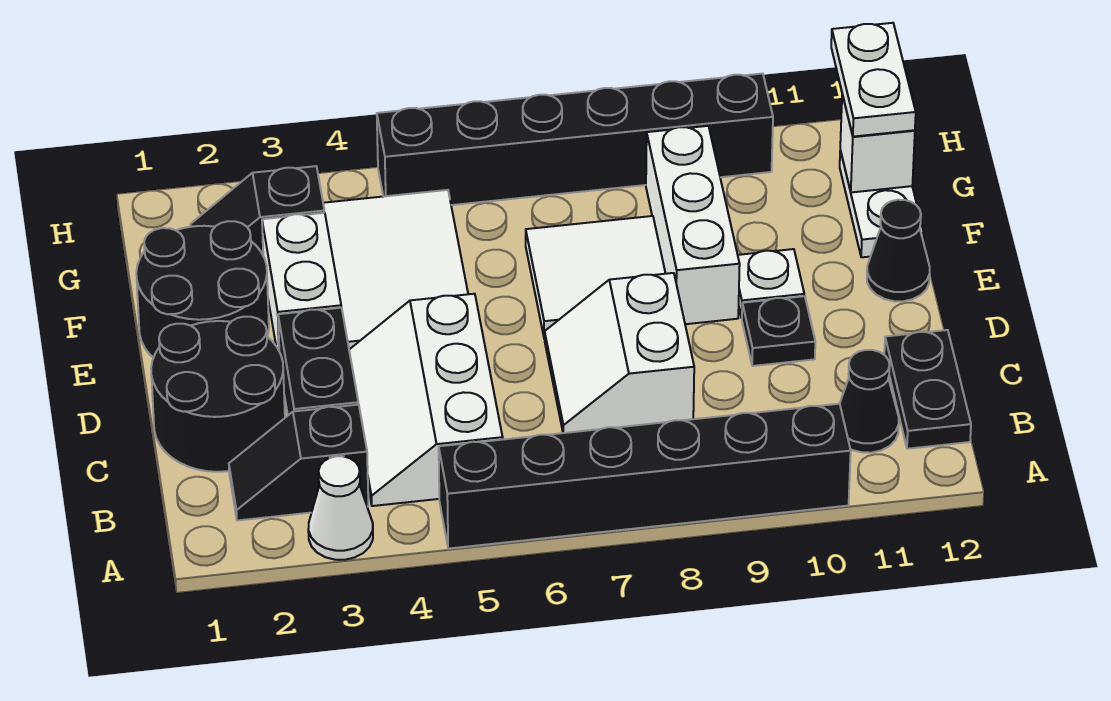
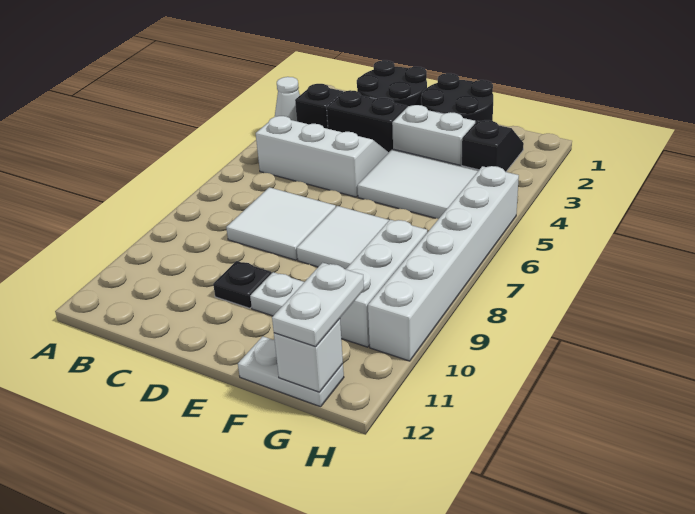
black brick A5:A10 level 1 -> none
black cone B11 level 1 -> none
black plate B12:C12 level 1 -> none
white slope C7:D8 level 1 top 8 -> white tile C7:D8 level 1
white brick E9:G9 level 1 -> white brick G8:G10 level 1
black cone E12 level 1 -> none
white plate G12:H12 level 3 -> white plate G11:G12 level 3
black brick H5:H10 level 1 -> white brick H5:H10 level 1

